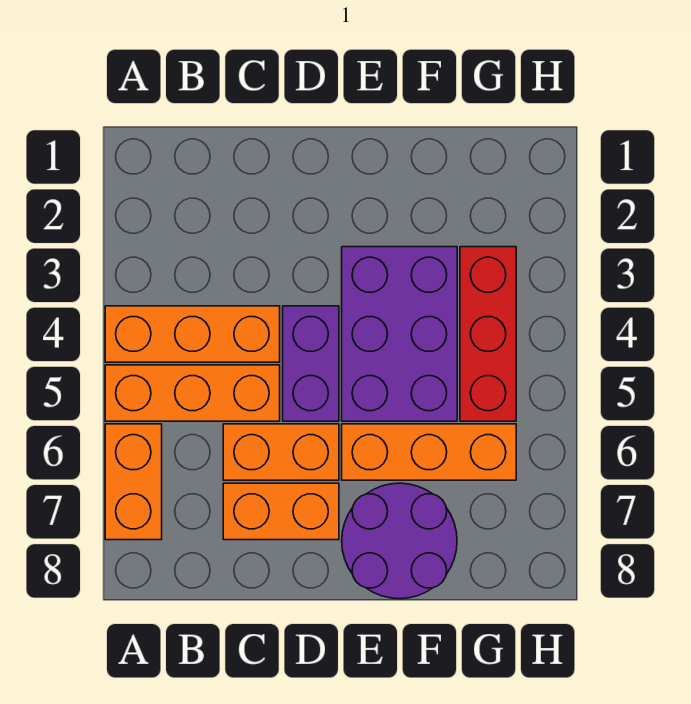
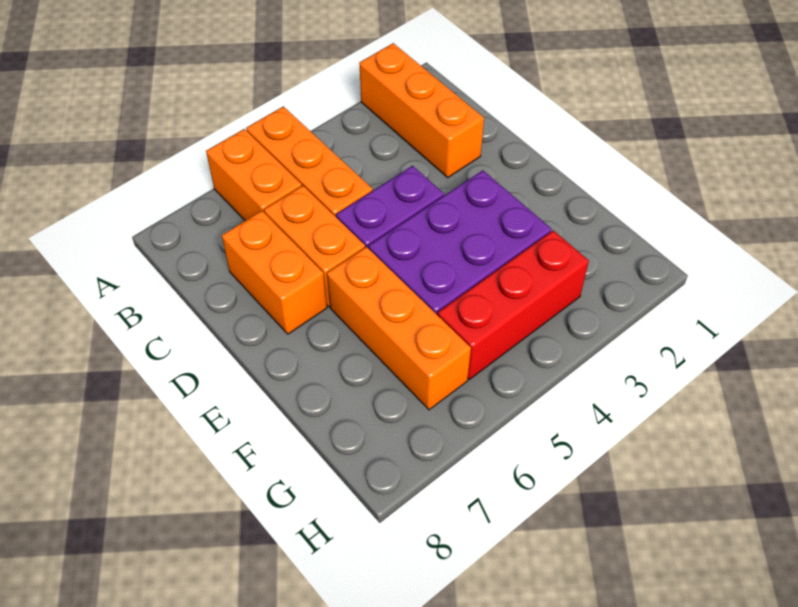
orange brick A4:C4 level 1 -> orange brick A2:C2 level 1
orange brick A6:A7 level 1 -> orange brick A6:B6 level 1
purple round brick E7:F8 level 1 -> none

